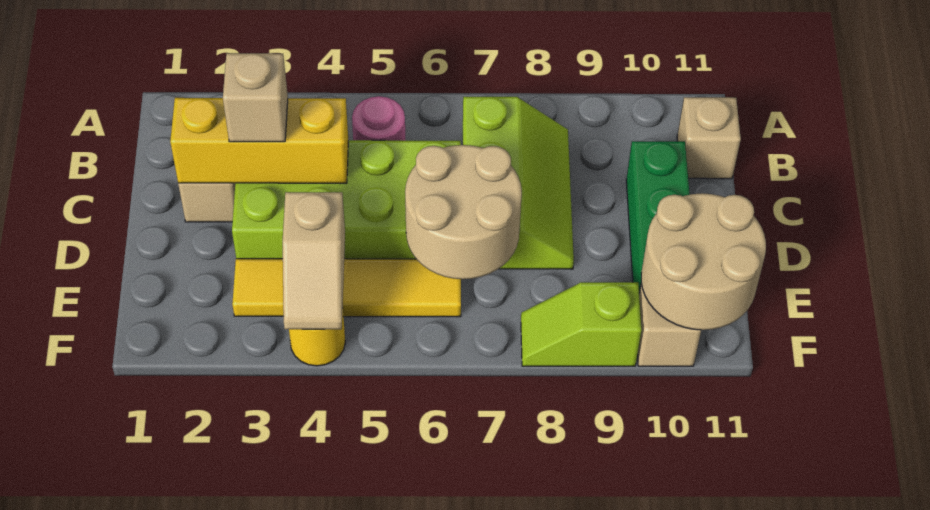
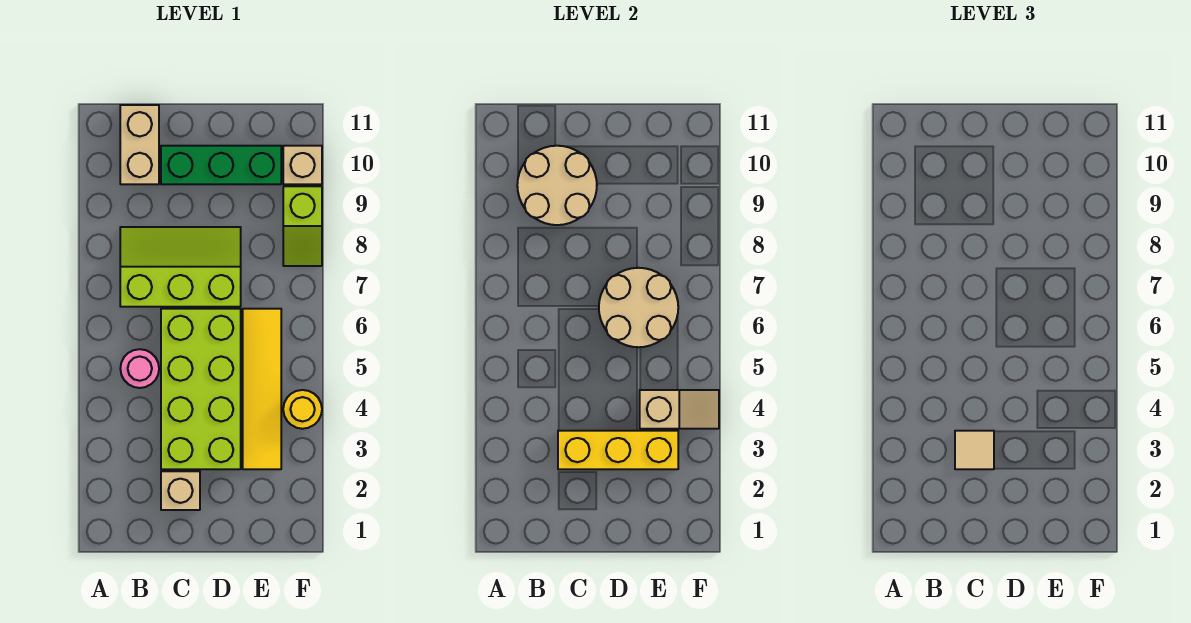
tan brick B11 level 1 -> tan brick B10:B11 level 1
yellow brick C2:C4 level 2 -> yellow brick C3:E3 level 2
tan brick C3 level 3 -> tan tile C3 level 3
tan round brick E10:F11 level 2 -> tan round brick B9:C10 level 2

